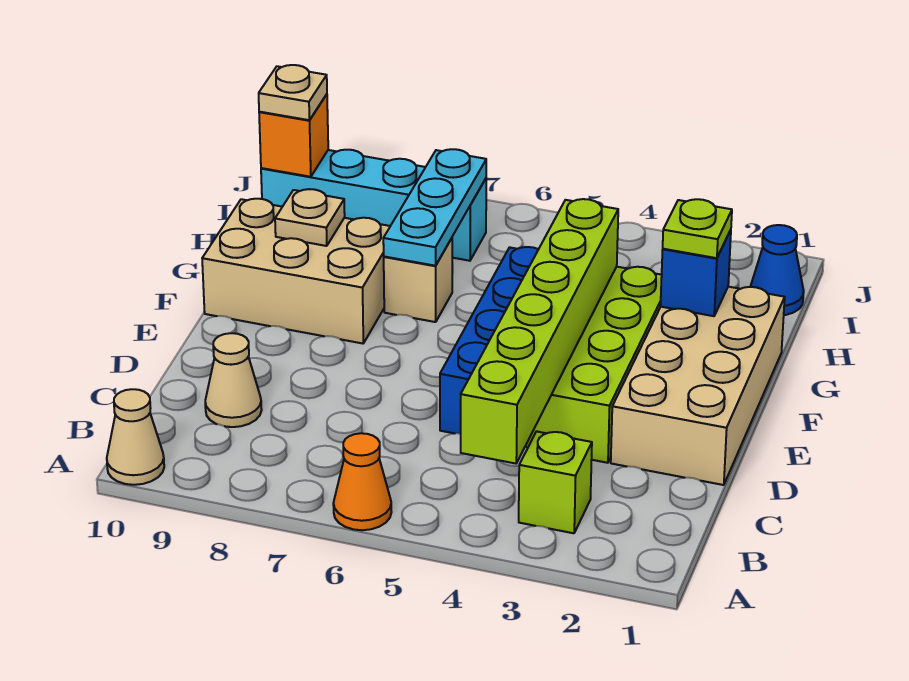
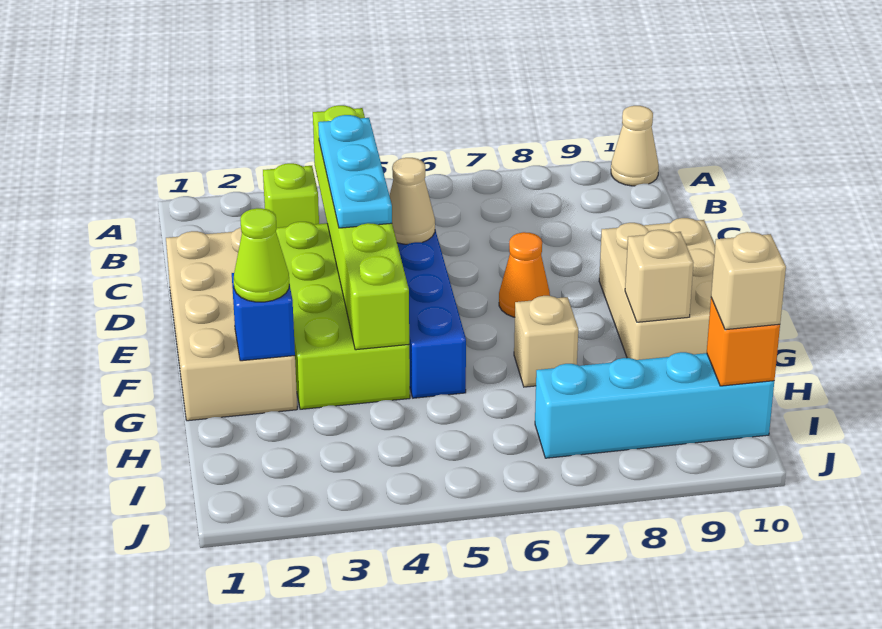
orange cone A6 level 1 -> orange cone E7 level 1
tan cone C9 level 1 -> tan cone D5 level 2
tan brick F8:G10 level 1 -> tan brick E9:G10 level 1
lime plate G2 level 3 -> lime cone G2 level 3
cyan plate G7:I7 level 2 -> cyan plate C4:E4 level 3
tan plate G9 level 2 -> tan brick G9 level 2
blue cone I1 level 1 -> none
tan plate I10 level 3 -> tan brick I10 level 3

